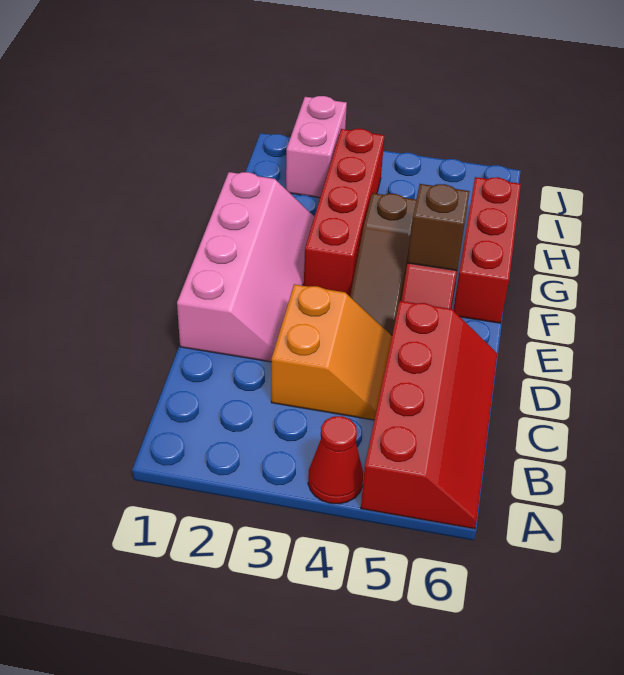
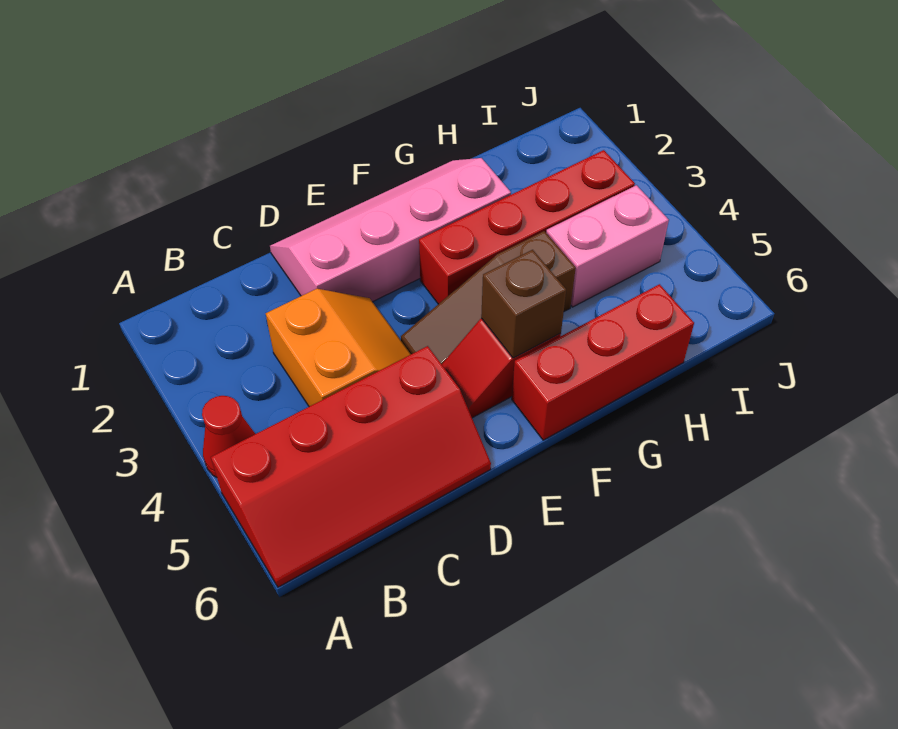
orange slope C3:D4 level 1 top 3 -> orange slope C3:D4 level 1 top C
pink slope D1:G2 level 1 top 1 -> pink slope D1:G2 level 1 top 2
pink brick I2:J2 level 1 -> pink brick H4:I4 level 1

